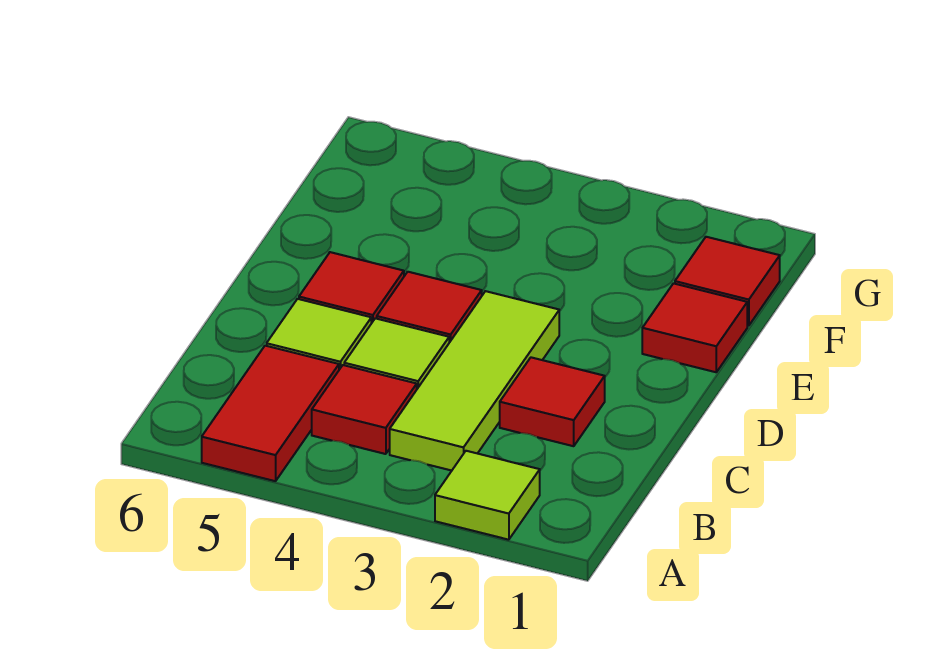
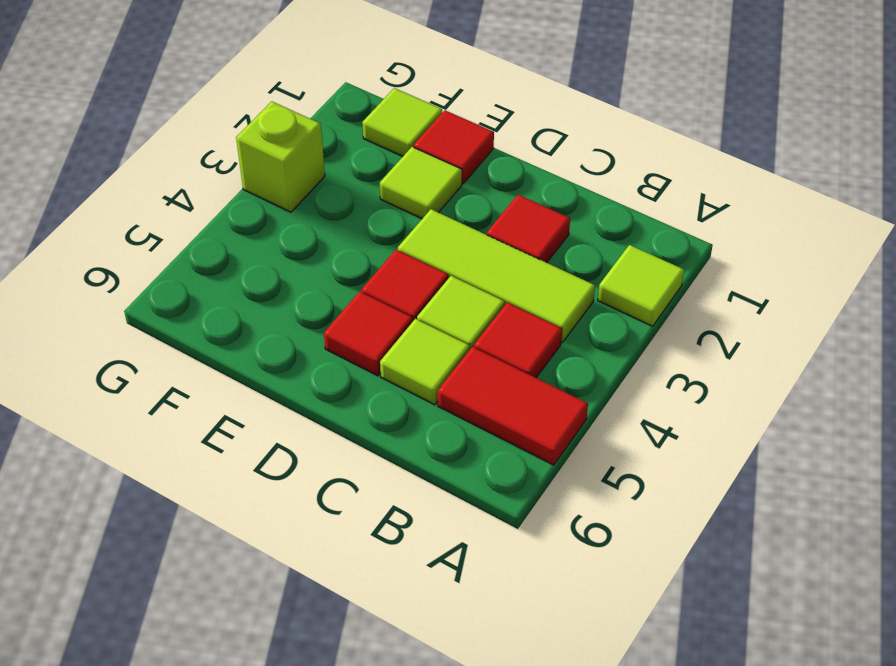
none -> lime tile E2 level 1
red tile F1 level 1 -> lime tile F1 level 1
none -> lime brick G3 level 1

